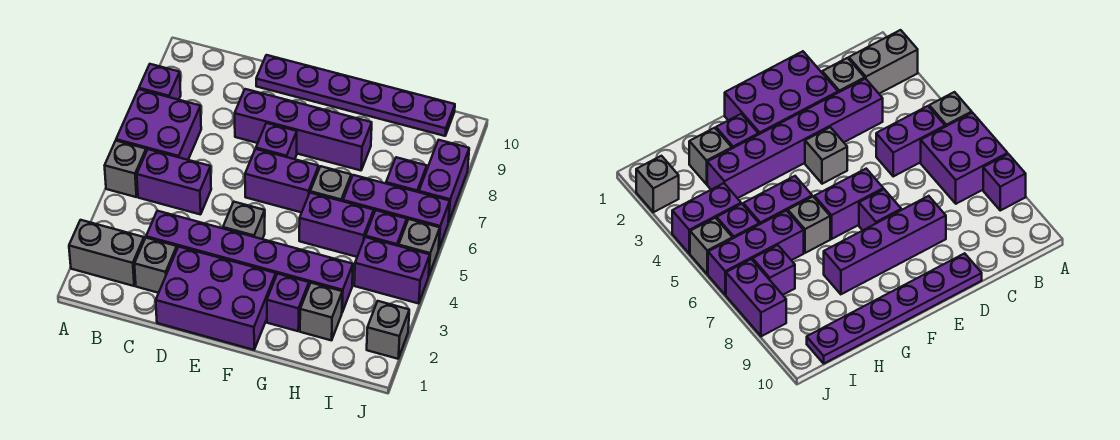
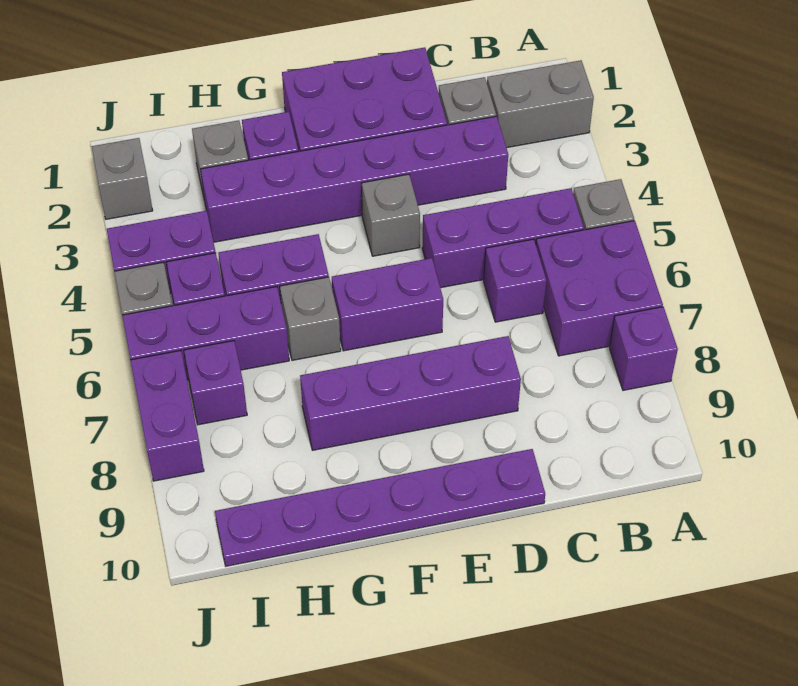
purple brick B5:C5 level 1 -> purple brick B5:D5 level 1
purple brick E7 level 1 -> purple brick C6 level 1

